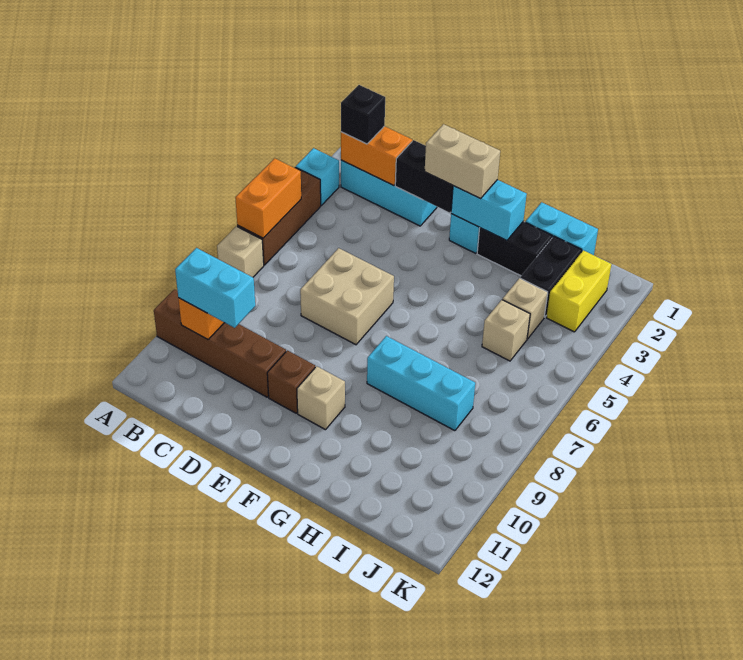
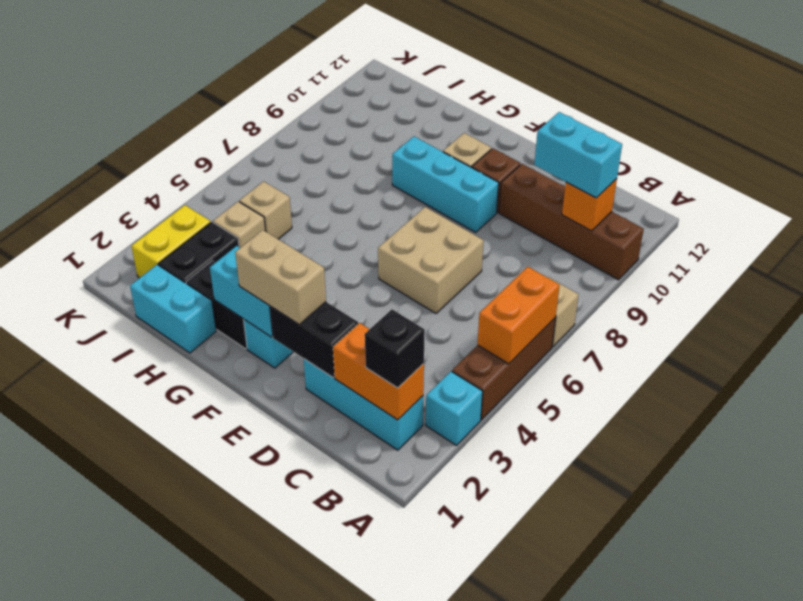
cyan brick G8:I8 level 1 -> cyan brick E9:G9 level 1

